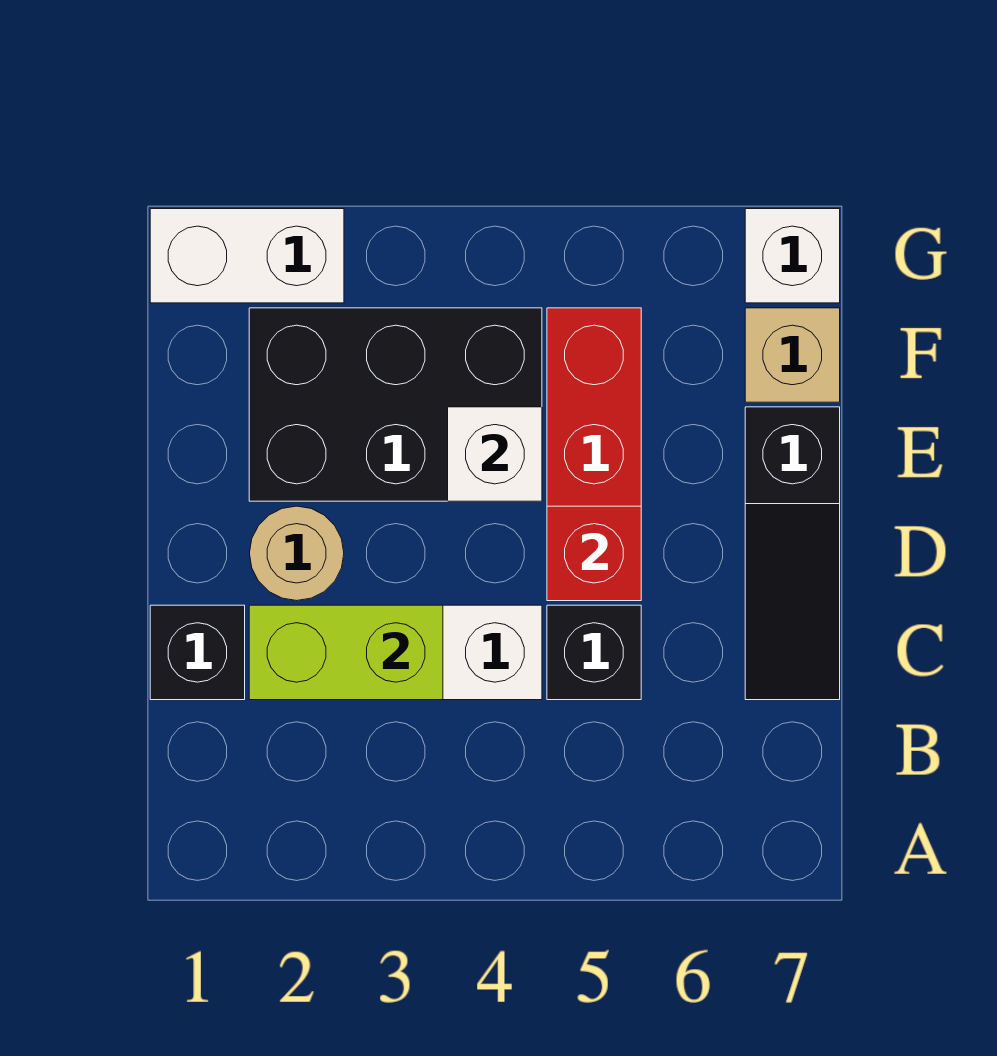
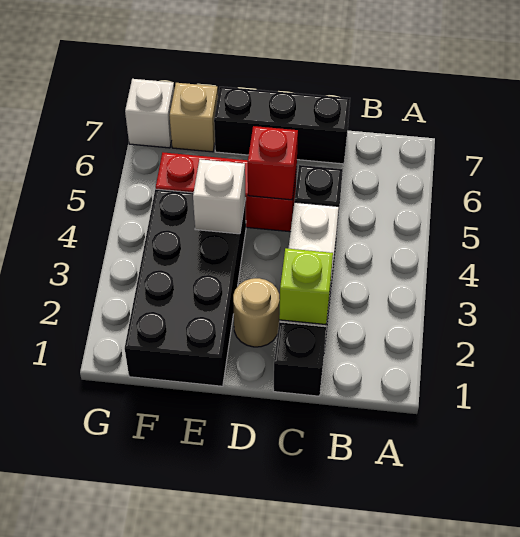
lime brick C2:C3 level 2 -> lime brick C2 level 2
black slope C7:E7 level 1 top E -> black brick C7:E7 level 1
black brick E2:F4 level 1 -> black brick E1:F4 level 1
white brick G1:G2 level 1 -> none

